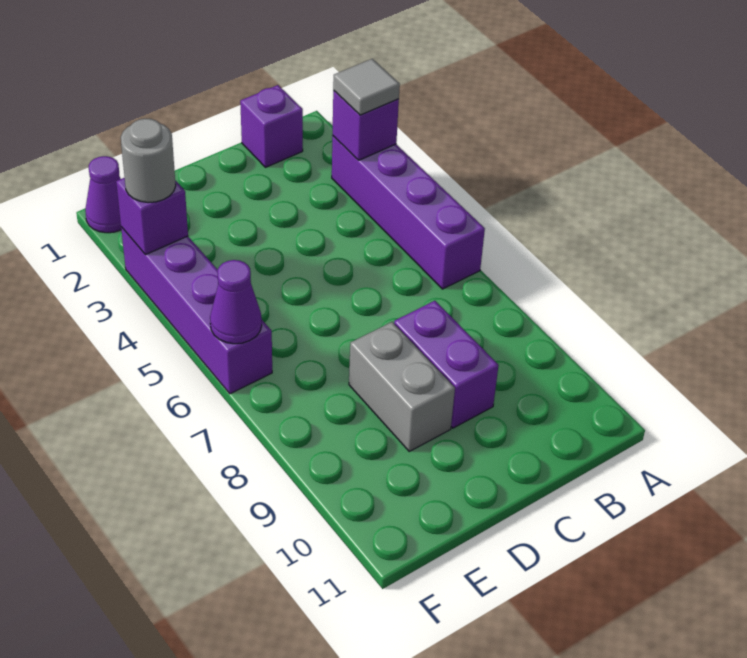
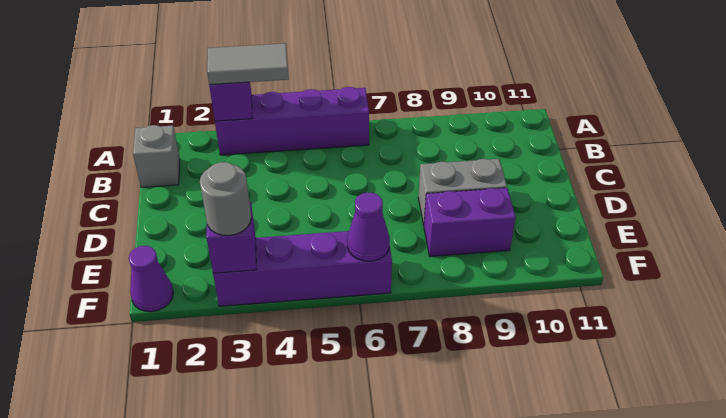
grey tile A3 level 3 -> grey tile A3:A4 level 3
purple brick B1 level 1 -> grey brick B1 level 1
purple brick C8:C9 level 1 -> purple brick E8:E9 level 1

